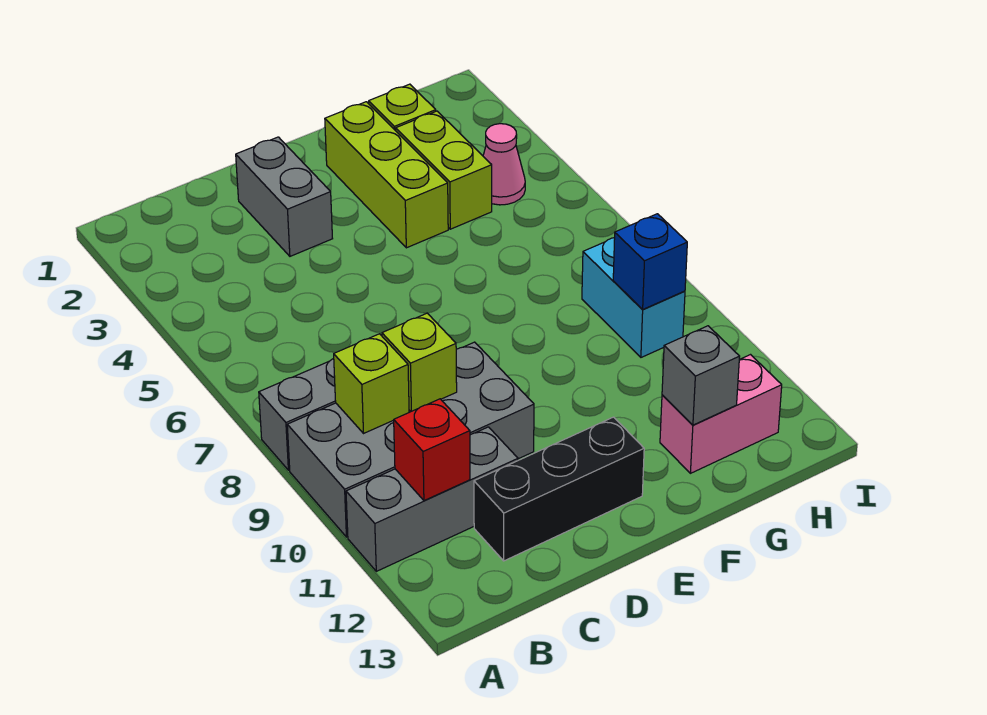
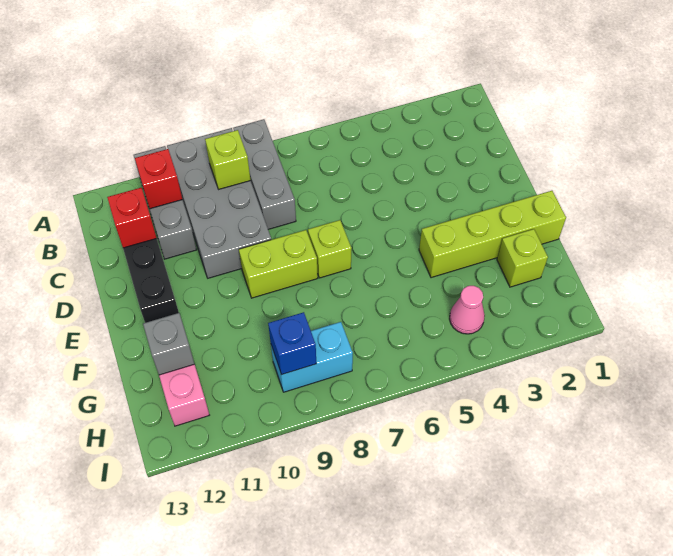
lime brick C9 level 2 -> lime brick E7 level 1
none -> red brick C12 level 2
grey brick D2:D3 level 1 -> none
lime brick F2:F4 level 1 -> lime brick F1:F4 level 1
lime brick G3:G4 level 1 -> lime brick E8:E9 level 1

